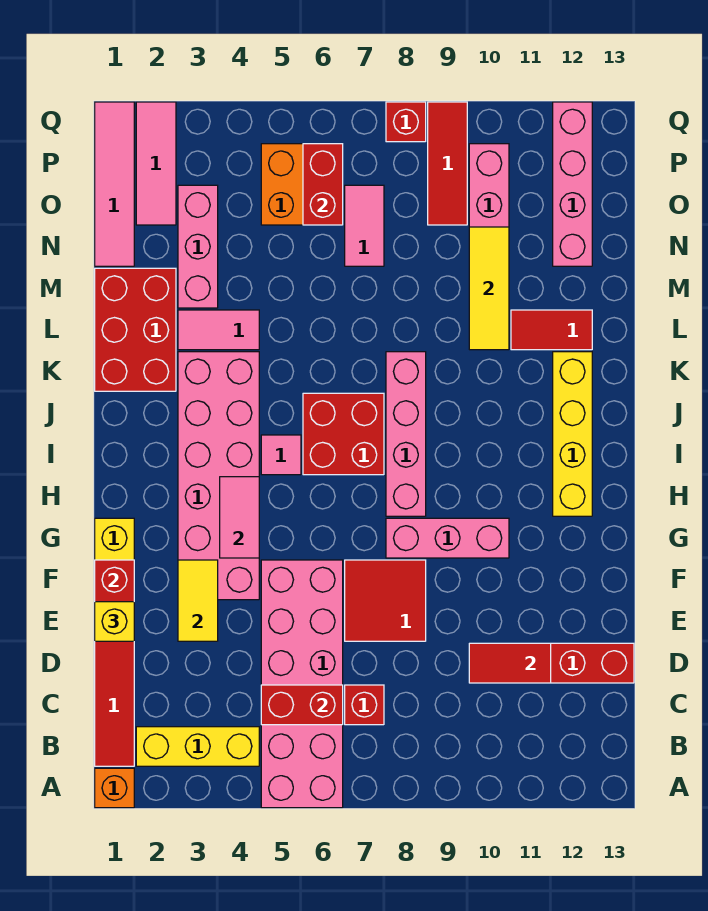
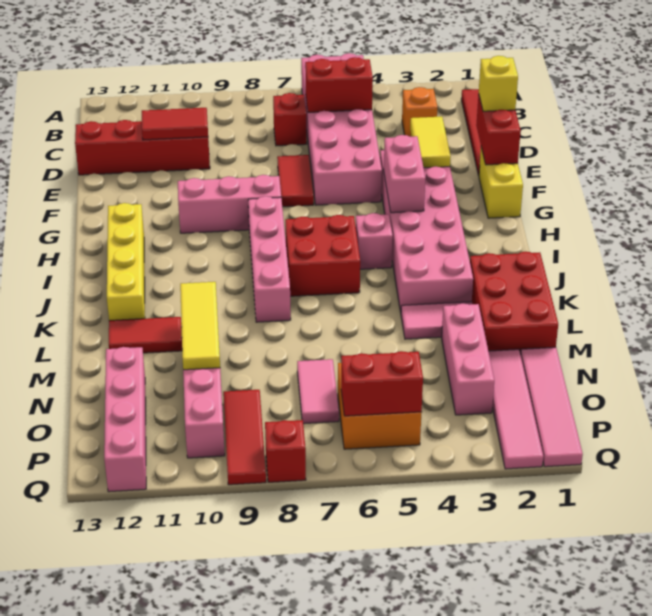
orange brick A1 level 1 -> orange brick C3 level 1
yellow brick B2:B4 level 1 -> none
red tile E7:F8 level 1 -> red tile E7:F7 level 1
pink tile G4:H4 level 2 -> pink brick G4:H4 level 2
pink tile I5 level 1 -> pink brick I5 level 1
pink tile O2:Q2 level 1 -> pink tile N2:Q2 level 1
red brick O6:P6 level 2 -> red brick P5:P6 level 2

